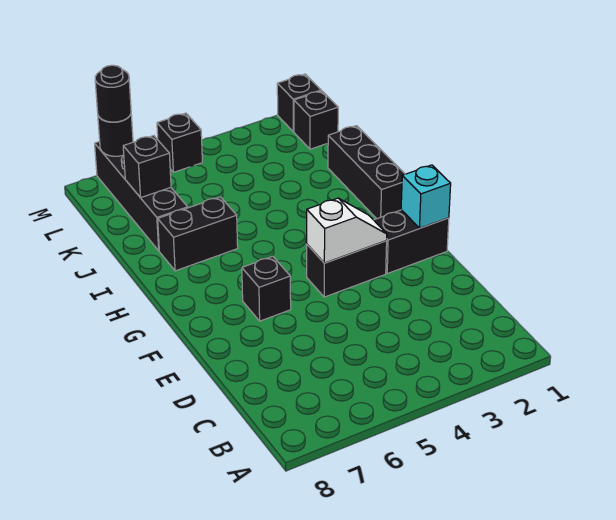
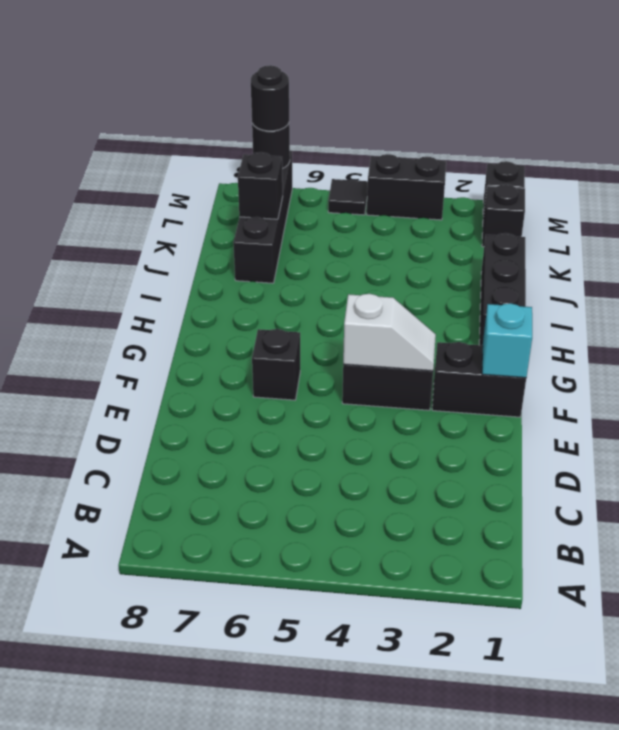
black brick I6:I7 level 1 -> black brick M3:M4 level 1
black brick M5 level 1 -> black tile M5 level 1

